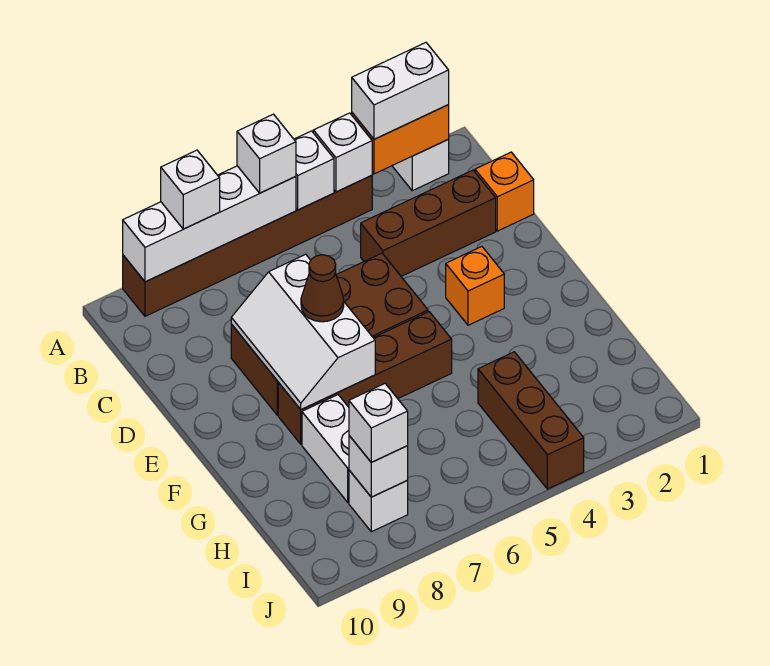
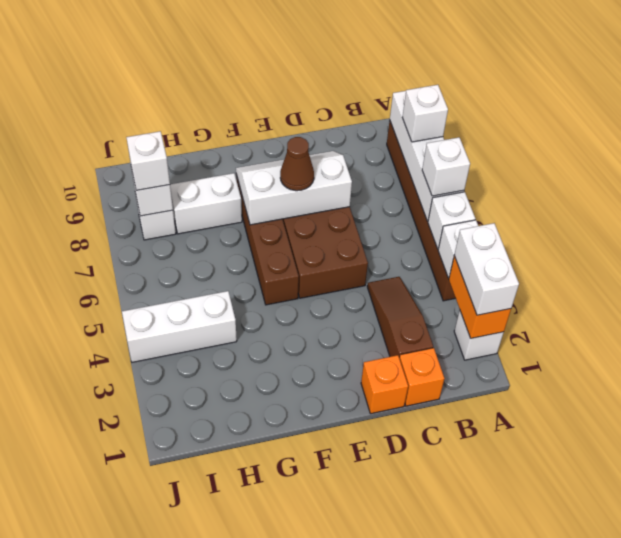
brown brick C2:C4 level 1 -> brown slope C2:C4 level 1 top 2
orange brick E3 level 1 -> orange brick D1 level 1
brown brick H4:J4 level 1 -> white brick H4:J4 level 1

